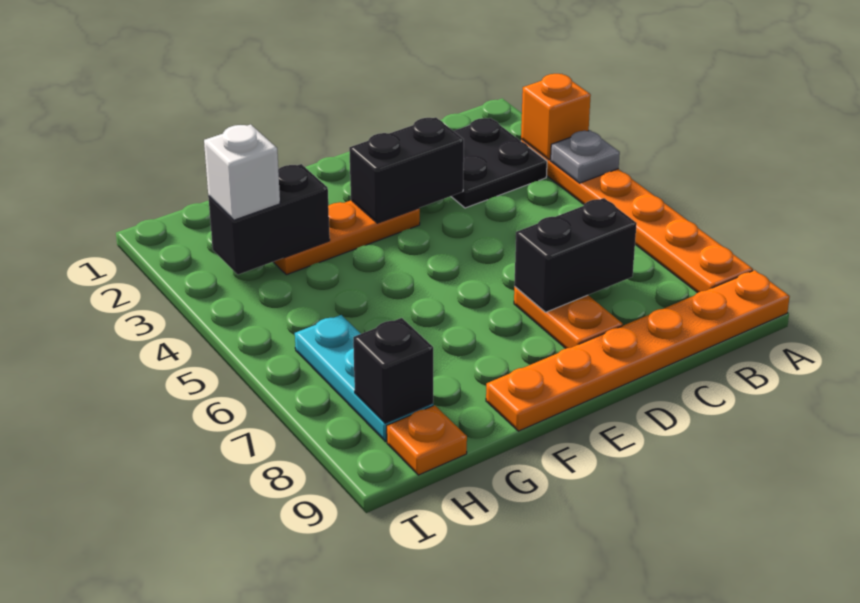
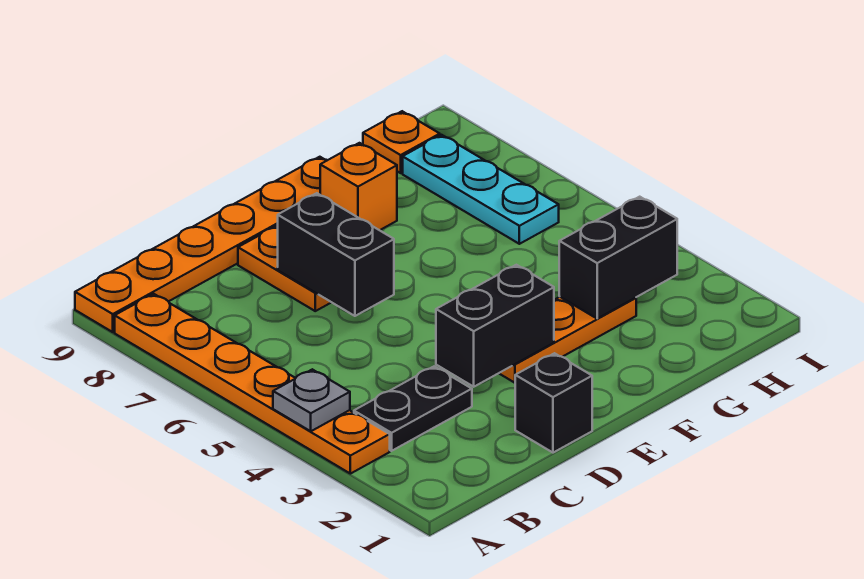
orange brick A3 level 2 -> orange brick F8 level 1
black plate B2:C3 level 1 -> black plate B3:C3 level 1
black brick C7:D7 level 2 -> black brick D6:D7 level 2
white brick H3 level 3 -> none
black brick H8 level 2 -> black brick D1 level 1

